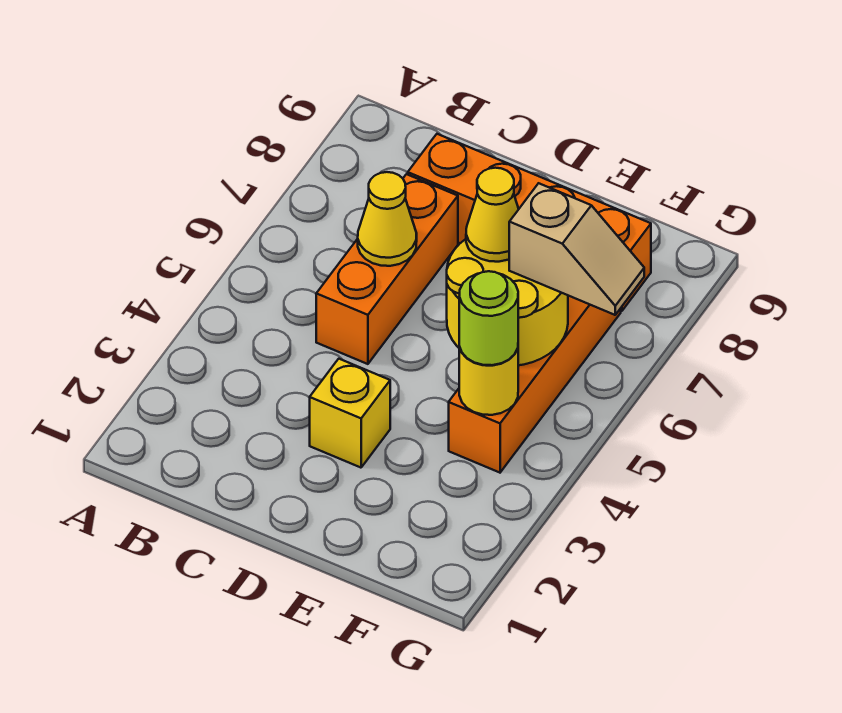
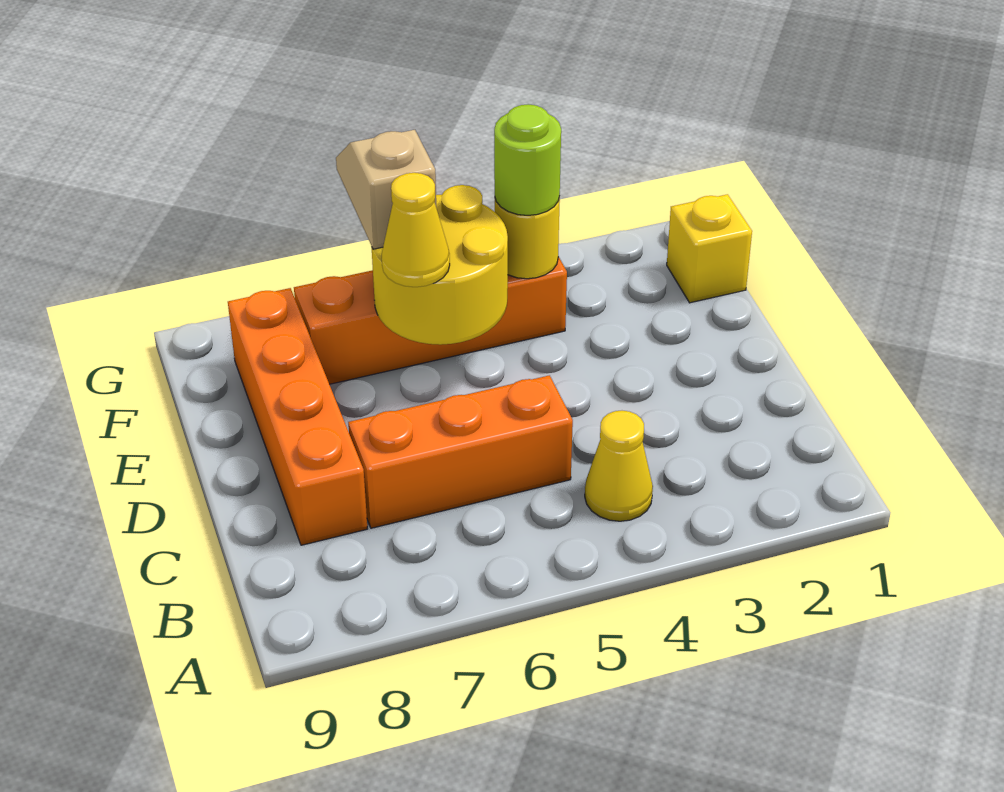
yellow cone C6 level 2 -> yellow cone B4 level 1
yellow brick D3 level 1 -> yellow brick F1 level 1

